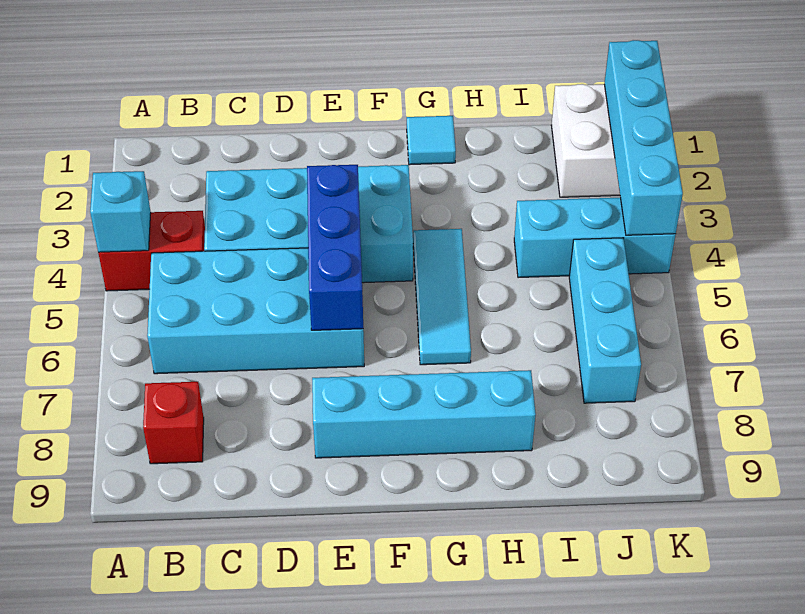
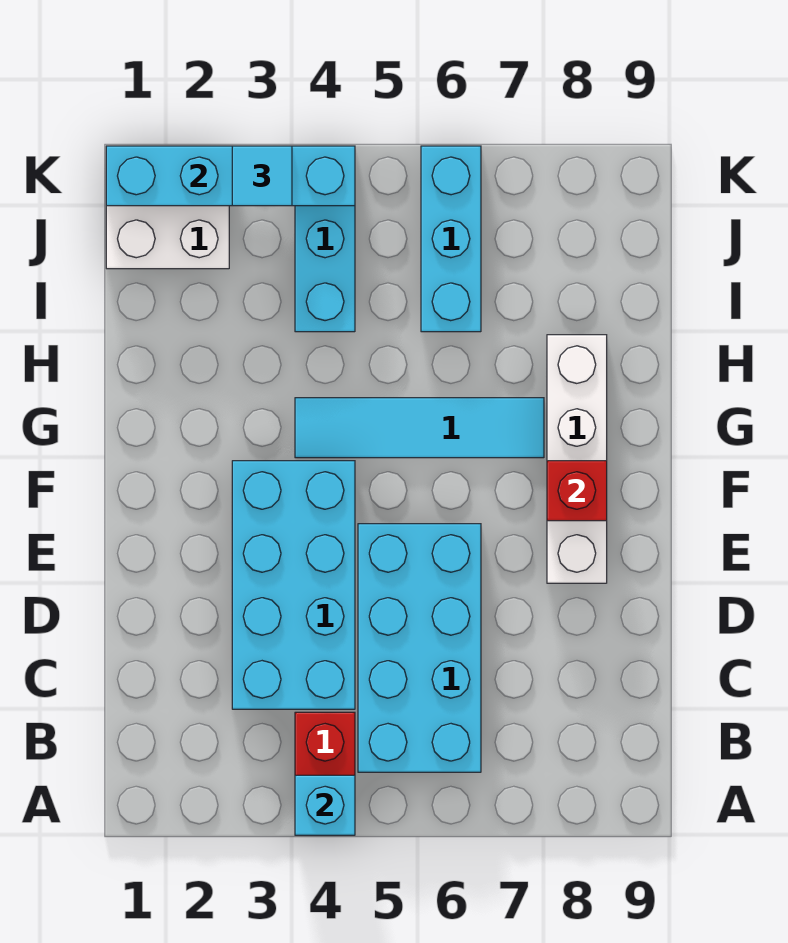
red brick B8 level 1 -> red brick F8 level 2
blue brick E4:E6 level 2 -> none
cyan brick E8:H8 level 1 -> white brick E8:H8 level 1
cyan tile G1 level 1 -> cyan tile K3 level 3
cyan tile G4:G6 level 1 -> cyan tile G4:G7 level 1
cyan brick J5:J7 level 1 -> cyan brick I6:K6 level 1

